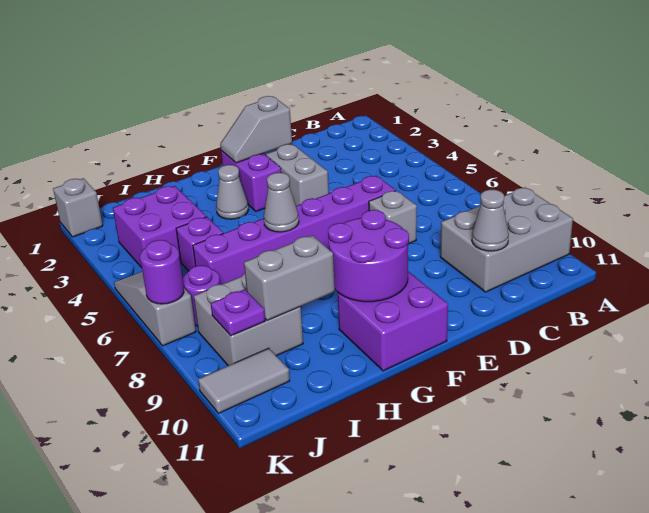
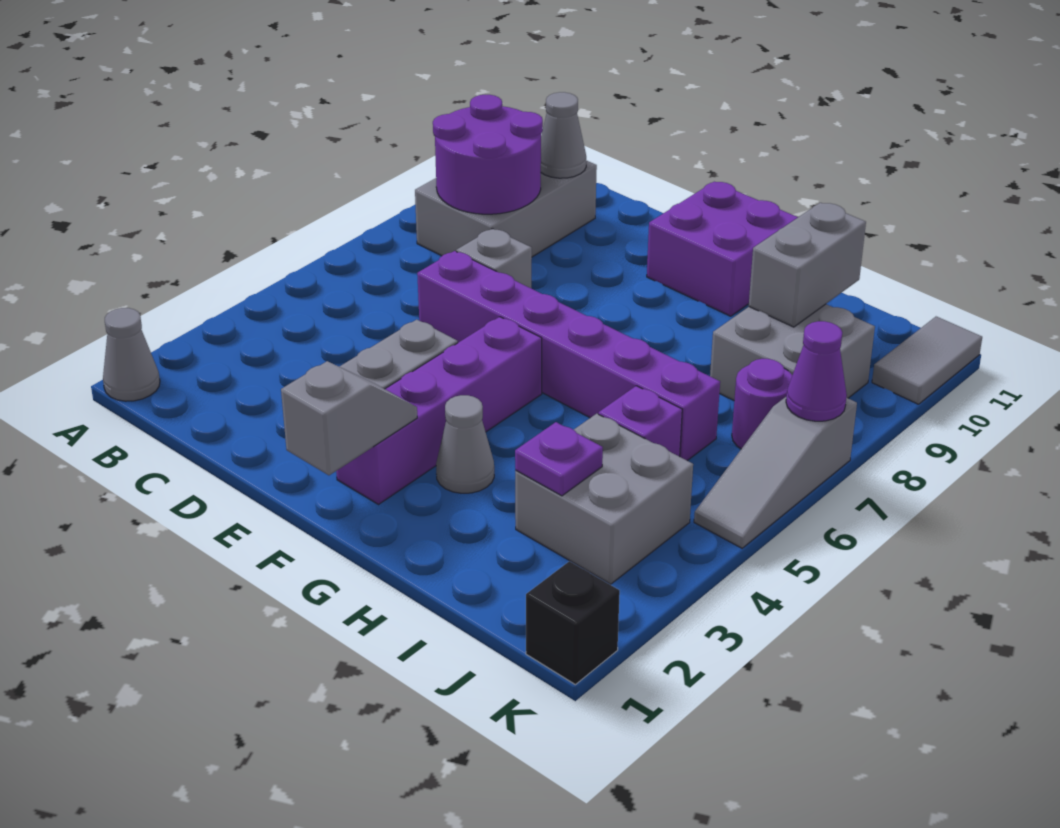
grey brick A9:C10 level 1 -> grey brick B8:C10 level 1
grey slope E2:F2 level 2 top E -> grey slope F1:F2 level 2 top 1
purple brick F2:F3 level 1 -> purple brick F2:F5 level 1
purple round brick F9:G10 level 2 -> purple round brick B8:C9 level 2
grey cone G6 level 2 -> grey cone A1 level 1
grey brick H9:I9 level 2 -> grey brick I9:I10 level 2
purple brick I3:J4 level 1 -> grey brick I3:J4 level 1
purple plate J9 level 2 -> purple plate I3 level 2
grey tile J10:K10 level 1 -> grey tile K10:K11 level 1
grey brick K1 level 1 -> black brick K1 level 1
purple round brick K7 level 2 -> purple cone K7 level 2

